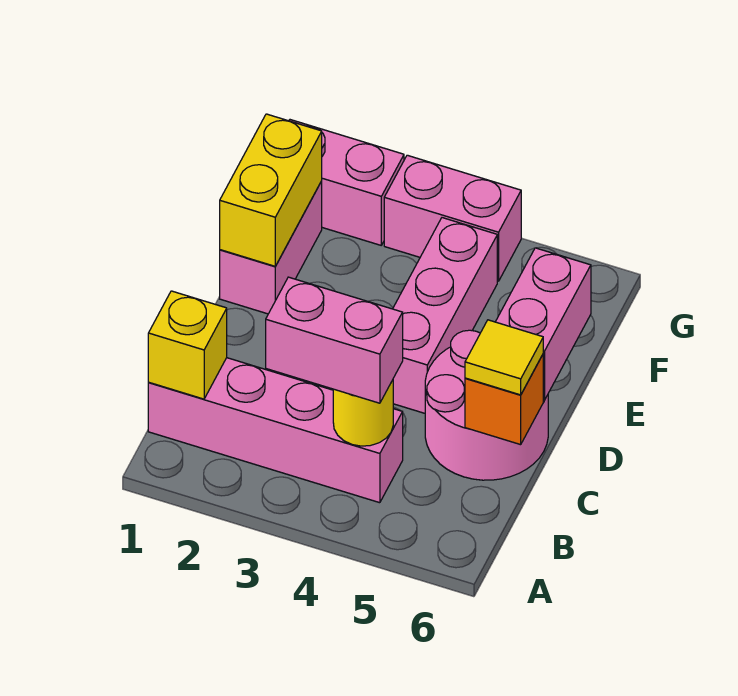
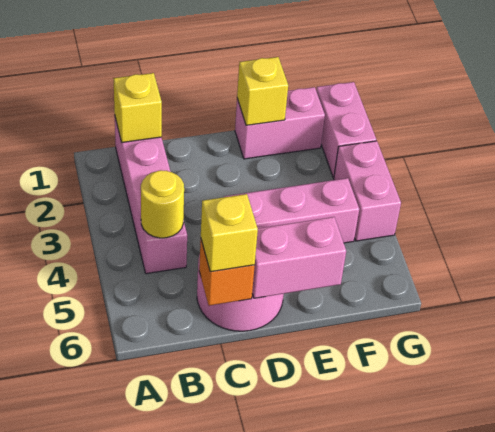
pink brick B3:B4 level 3 -> none
yellow tile C6 level 3 -> yellow brick C6 level 3
yellow brick E1:F1 level 2 -> yellow brick E1 level 2

